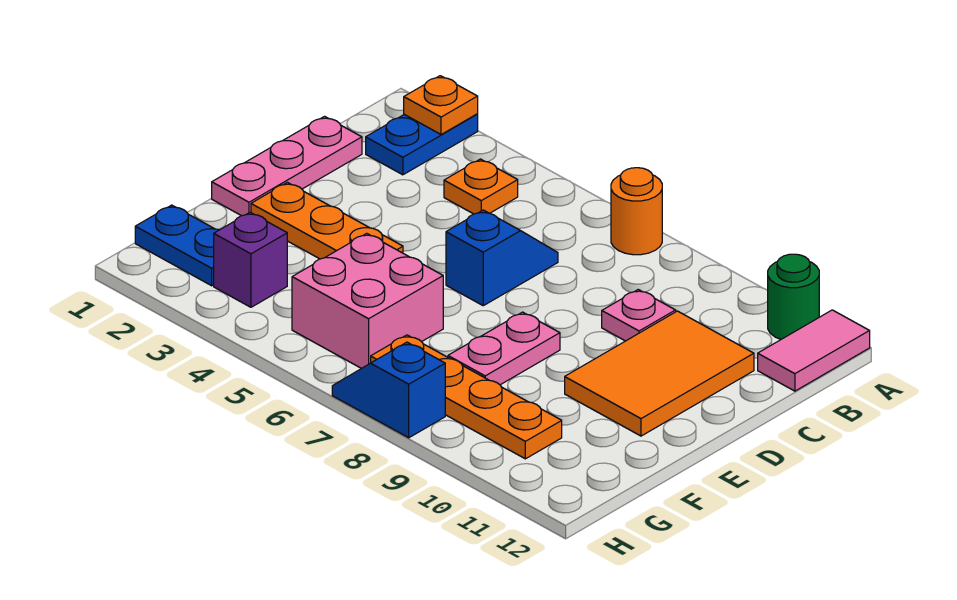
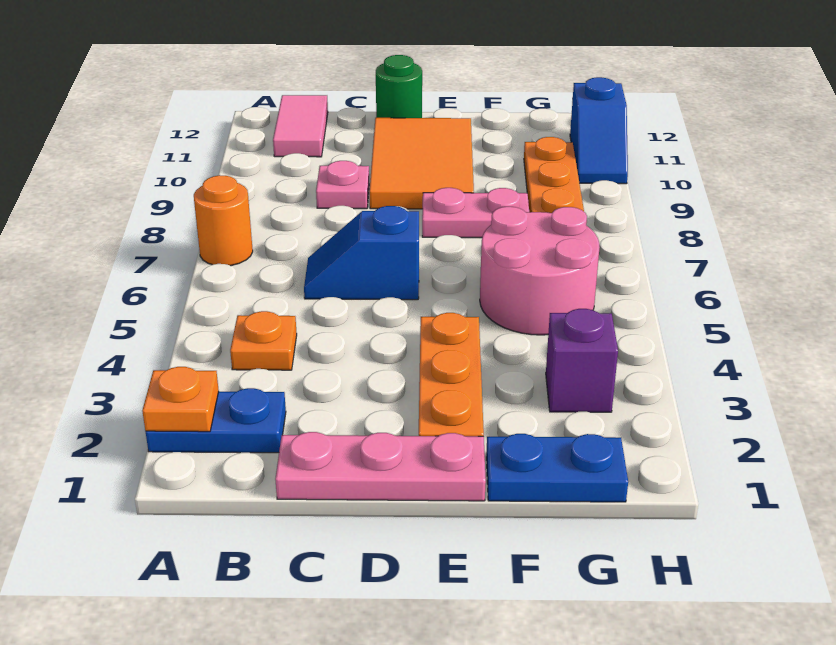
green round brick A11 level 1 -> green round brick D12 level 1
pink tile A12:B12 level 1 -> pink tile B11:B12 level 1
orange tile C10:E11 level 1 -> orange tile D9:E11 level 1
pink brick F5:G6 level 1 -> pink round brick F5:G6 level 1
blue plate G1:G2 level 1 -> blue plate F1:G1 level 1
blue slope H7:H8 level 1 top 8 -> blue slope H10:H11 level 1 top 11

